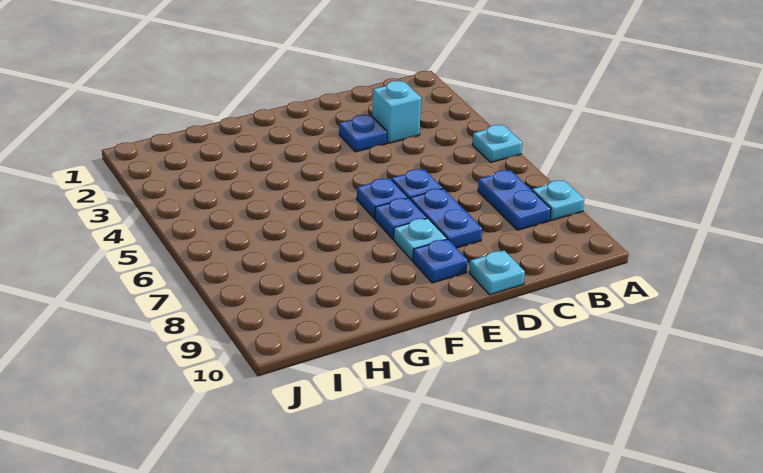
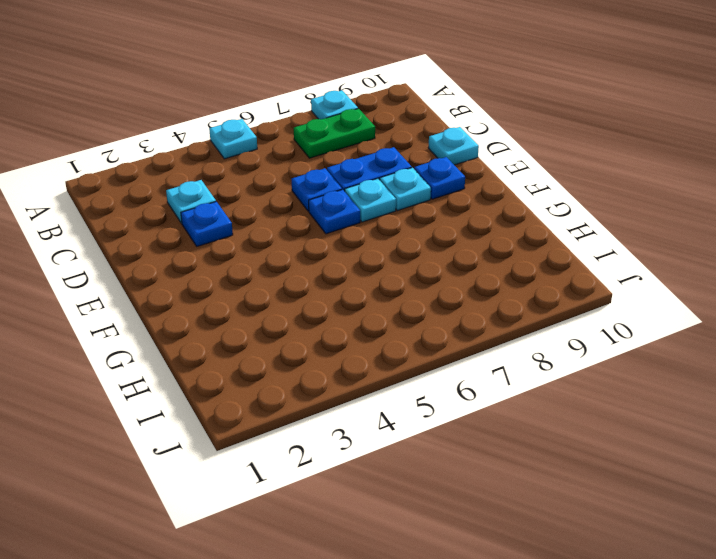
blue plate B7:B8 level 1 -> green plate B7:B8 level 1
cyan brick C3 level 1 -> cyan plate C3 level 1
blue plate E7 level 1 -> cyan plate E7 level 1

